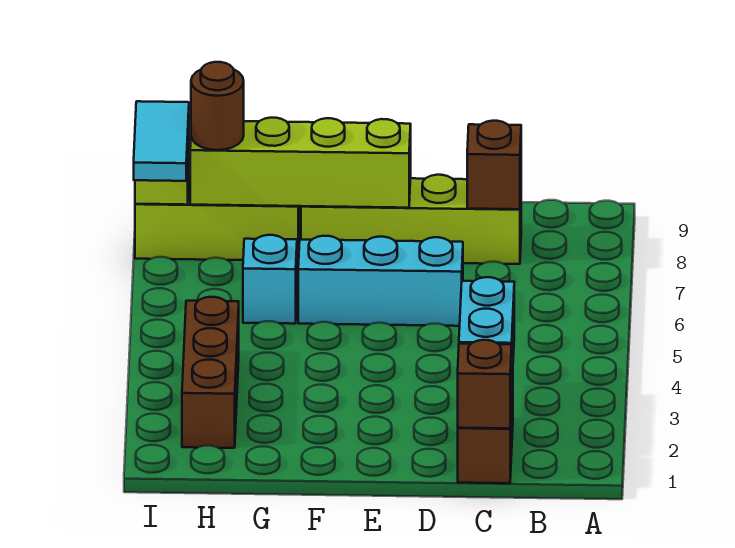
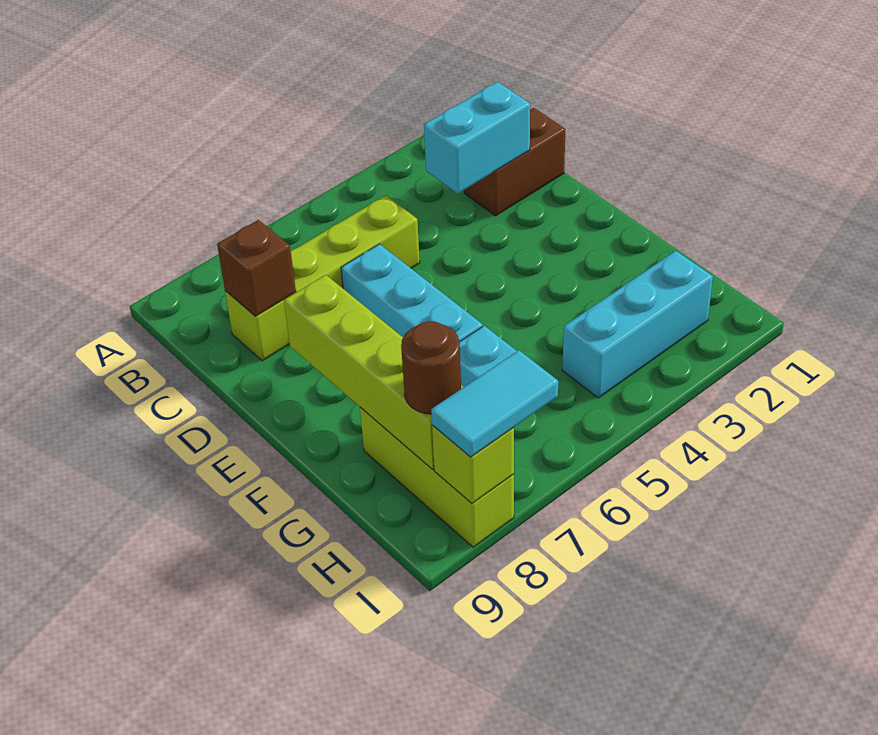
brown brick C1 level 2 -> none
lime brick C8:F8 level 1 -> lime brick C5:C8 level 1
brown brick H2:H4 level 1 -> cyan brick H2:H4 level 1

